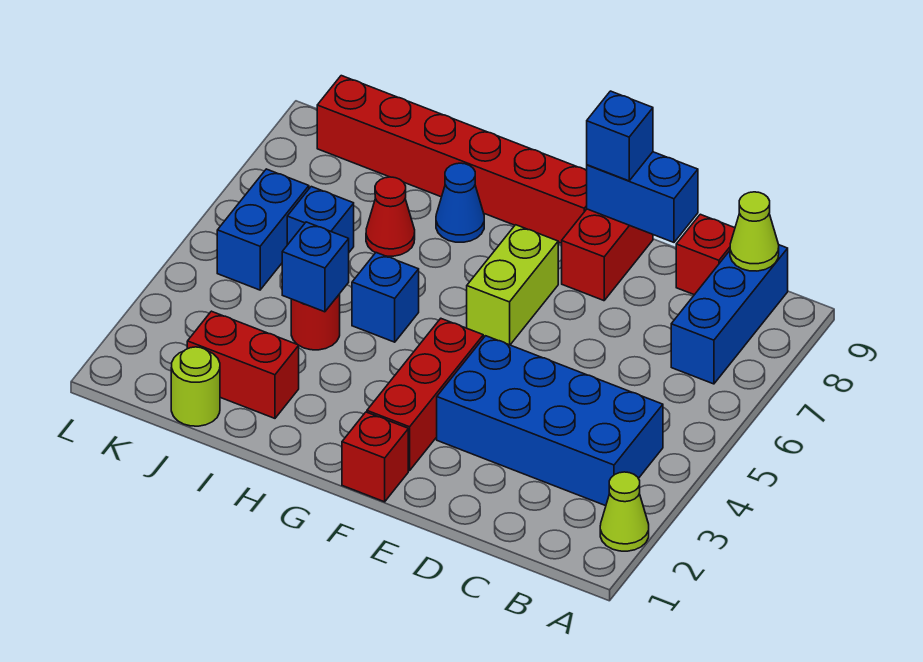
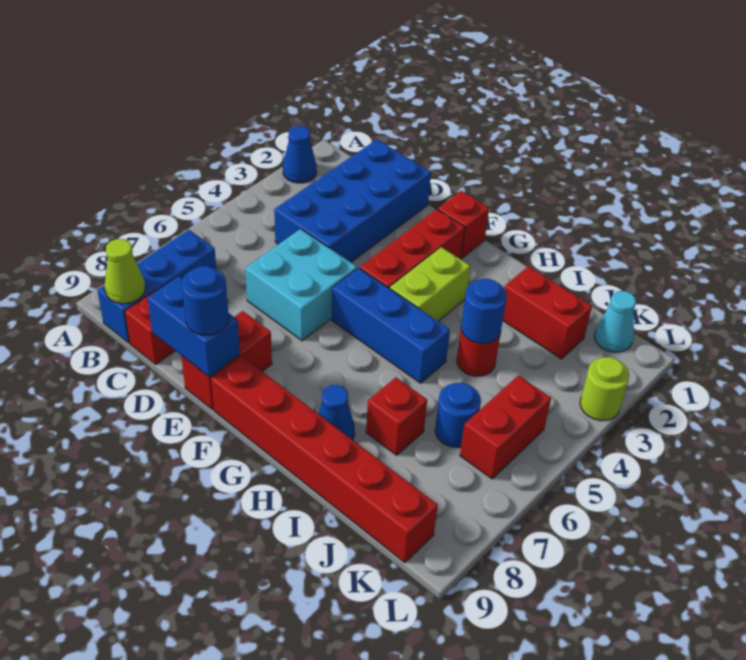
lime cone A2 level 1 -> blue cone A2 level 1
blue brick B3:E4 level 1 -> blue brick C1:D4 level 1
none -> cyan brick D5:E6 level 1
blue brick E9 level 3 -> blue round brick E9 level 3
lime brick F6:F7 level 1 -> lime brick G3:G4 level 1
blue brick H5 level 1 -> blue brick F5:H5 level 1
blue brick I4 level 2 -> blue round brick I4 level 2
red cone I7 level 1 -> red brick I7 level 1
lime round brick J1 level 1 -> lime round brick L3 level 1
blue brick J6 level 1 -> blue round brick J6 level 1
none -> cyan cone K1 level 1
blue brick K5:K6 level 1 -> red brick K5:K6 level 1

